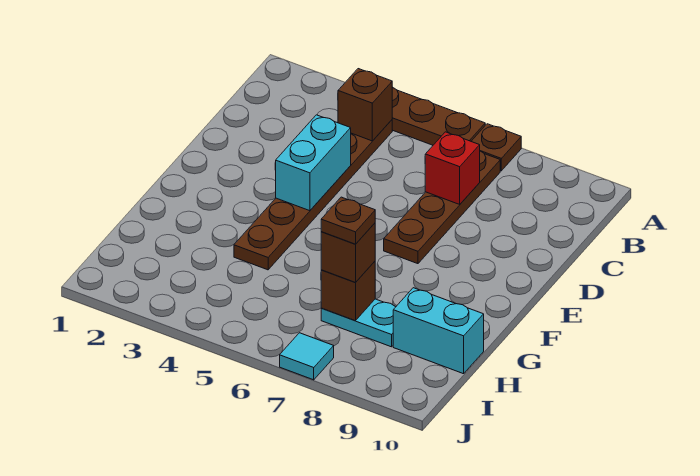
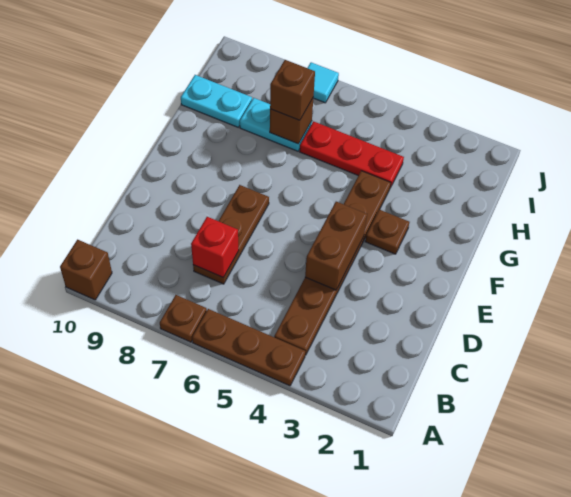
brown brick B4 level 2 -> brown brick A10 level 1
brown plate B7:E7 level 1 -> brown plate C7:E7 level 1
cyan brick D4:E4 level 2 -> brown brick D4:E4 level 2
none -> red plate H4:H6 level 1
brown plate H7 level 4 -> brown plate F3 level 1
cyan brick H9:H10 level 1 -> cyan plate H9:H10 level 1

